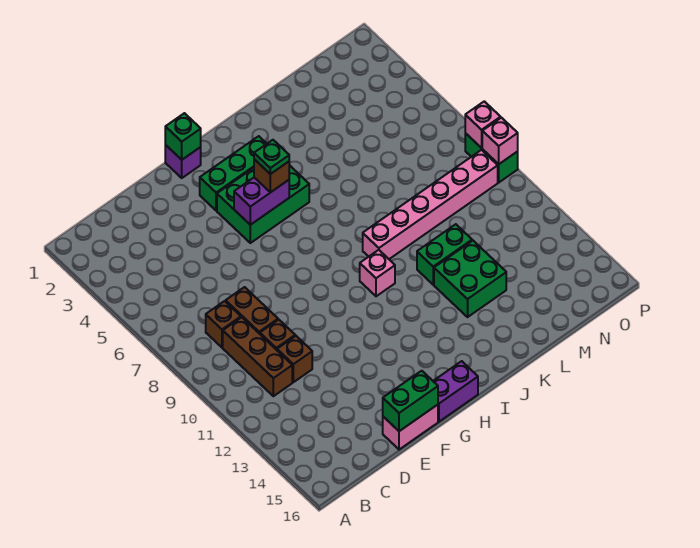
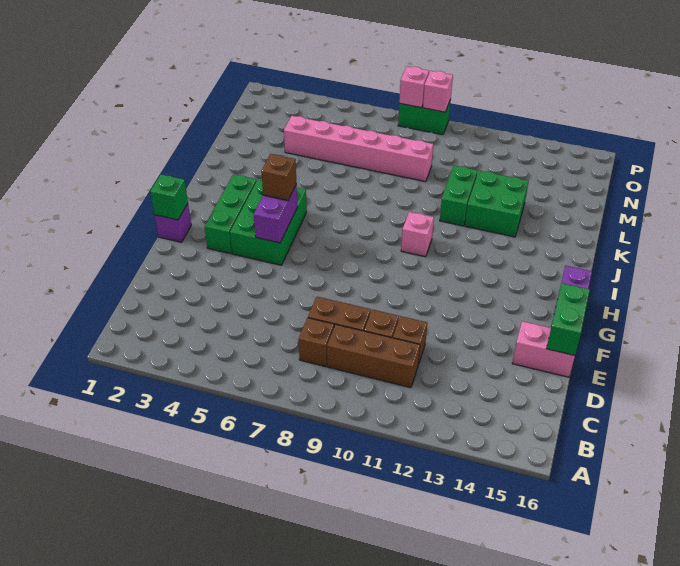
pink brick E16:F16 level 1 -> pink brick E15:E16 level 1
green plate H5 level 4 -> none
pink brick J9:O9 level 1 -> pink brick M4:M9 level 1

